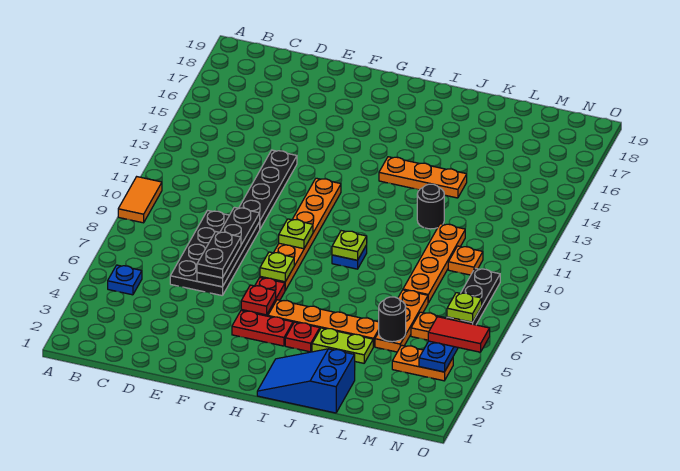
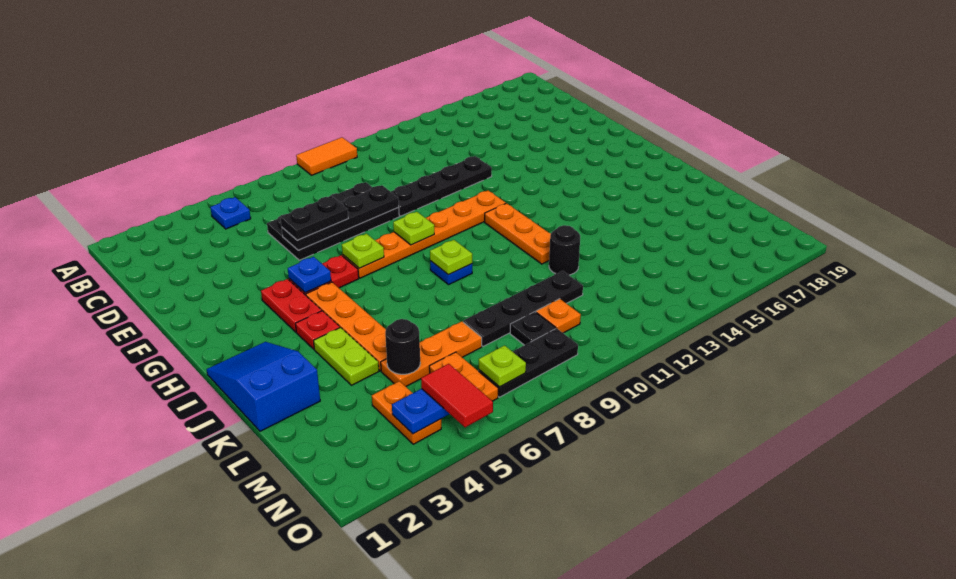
red plate G5 level 2 -> blue plate G5 level 2
orange plate I14:K14 level 1 -> orange plate H12:J12 level 1
orange plate L8:L11 level 1 -> black plate L8:L11 level 1
none -> black plate M9 level 1

